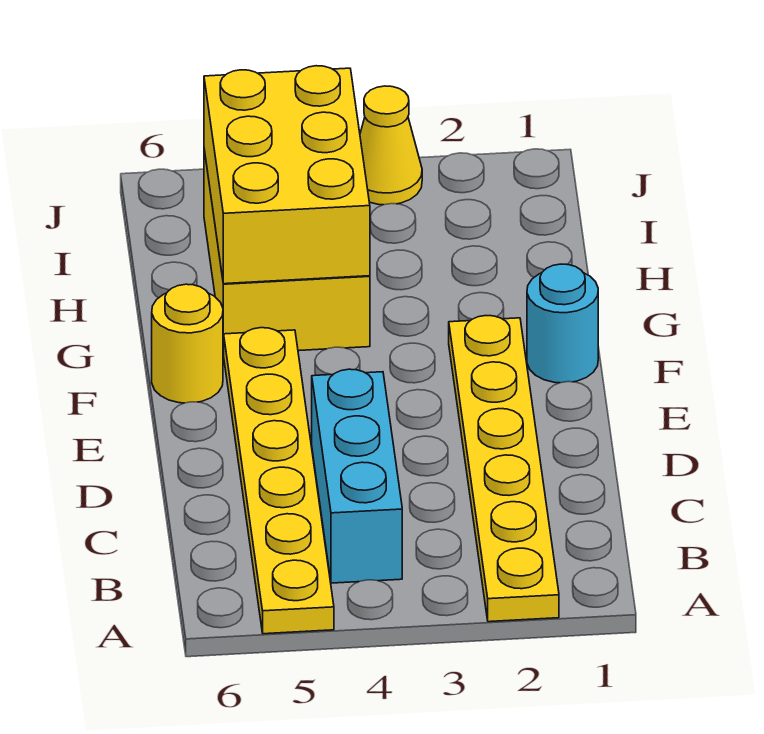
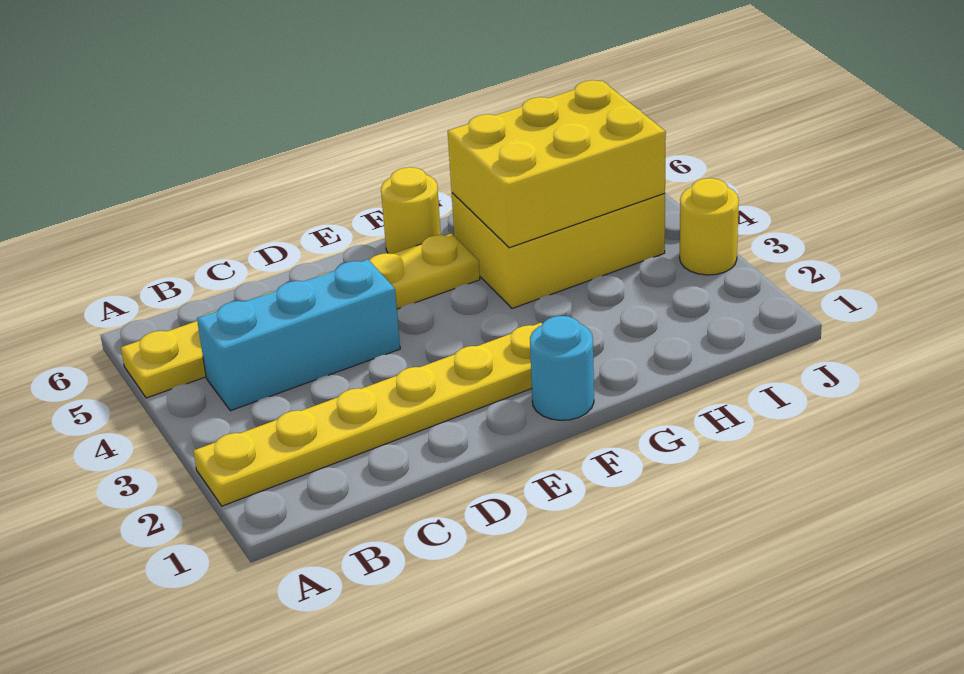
yellow cone J3 level 1 -> yellow round brick J3 level 1

